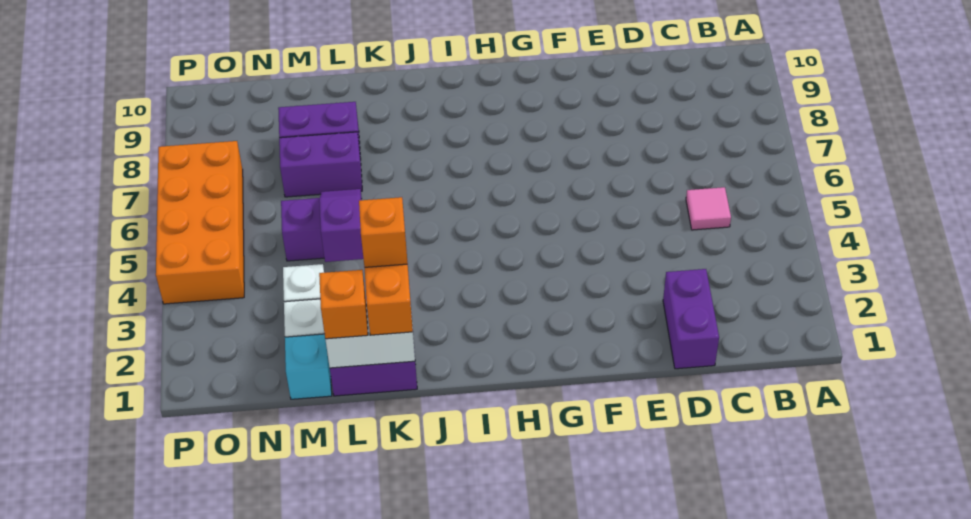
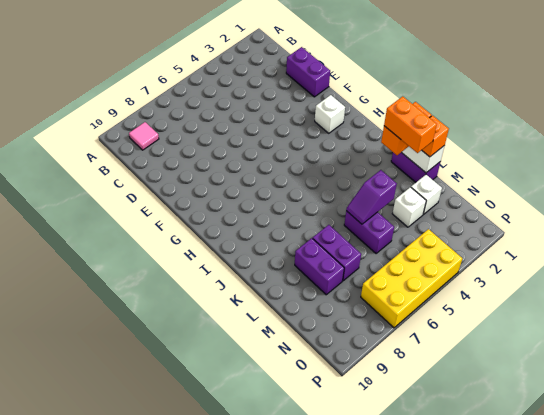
pink tile C5 level 1 -> pink tile B9 level 1
purple brick D1:D2 level 1 -> purple brick D1:E1 level 1
none -> white brick G2 level 1
orange brick K2 level 4 -> orange brick K2:L2 level 4
cyan brick M1 level 1 -> none
orange brick O4:P7 level 1 -> yellow brick O4:P7 level 1

